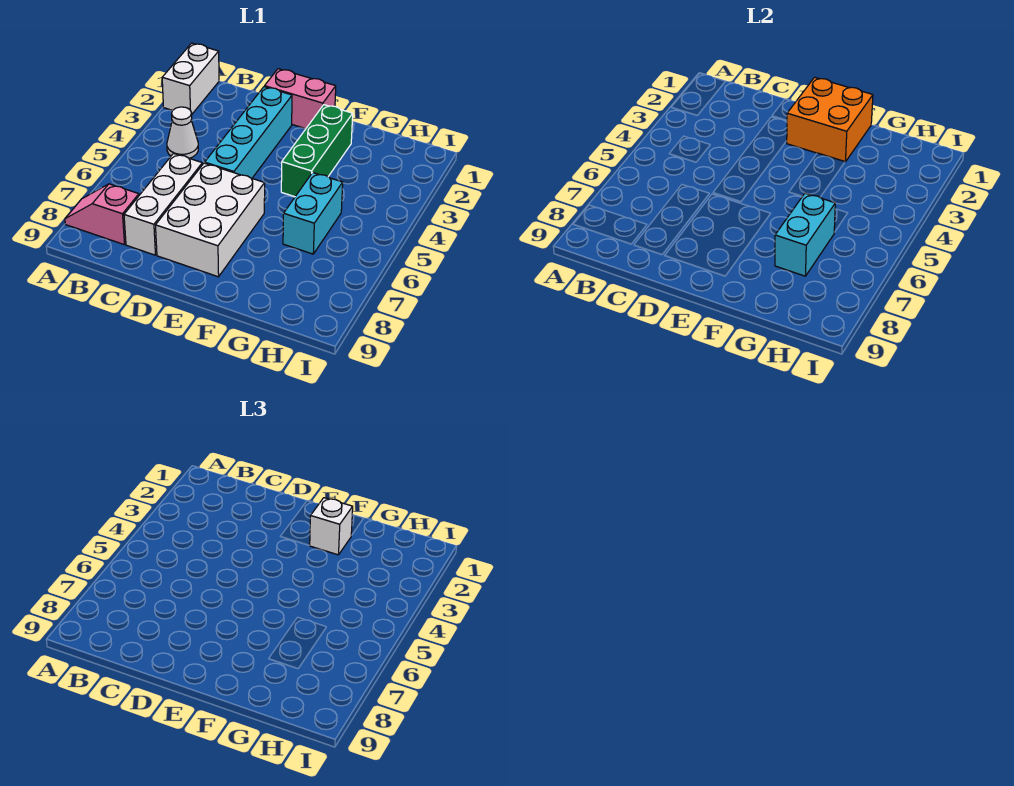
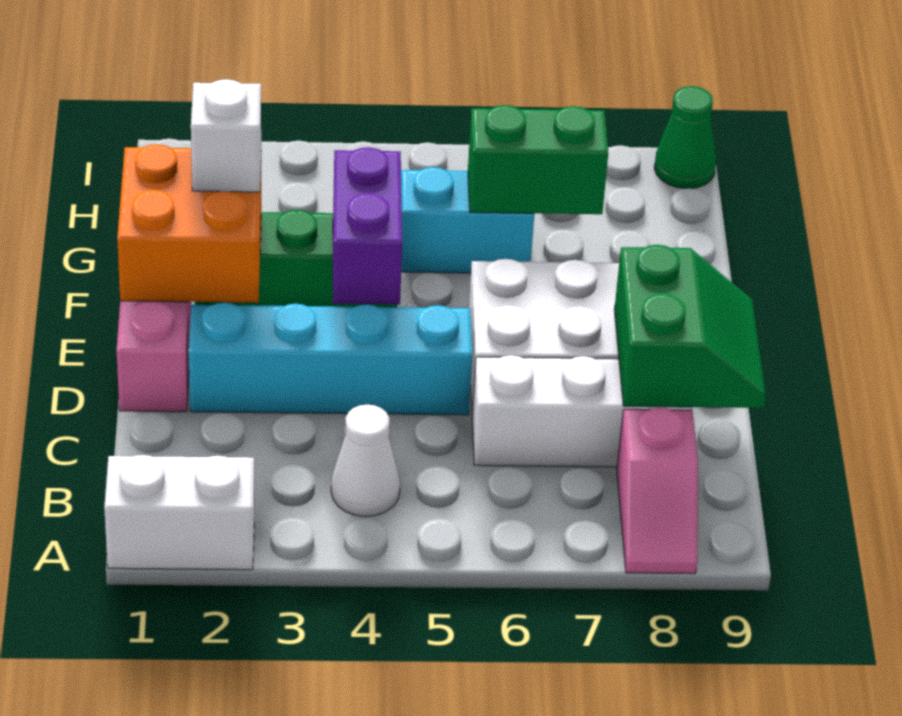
none -> green slope C8:D9 level 2 top 8
none -> purple brick E4:F4 level 2
cyan brick G6:G7 level 2 -> green brick G6:G7 level 2
none -> green cone I9 level 1

